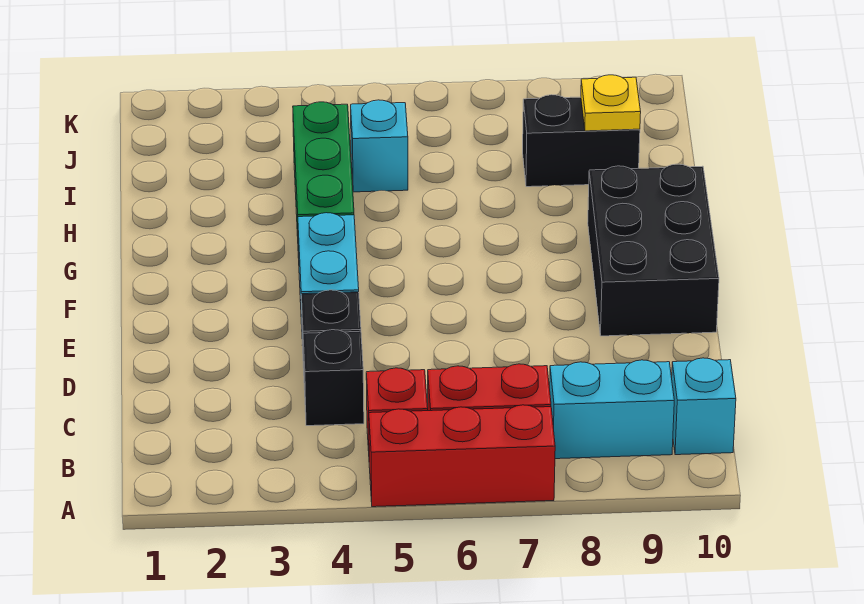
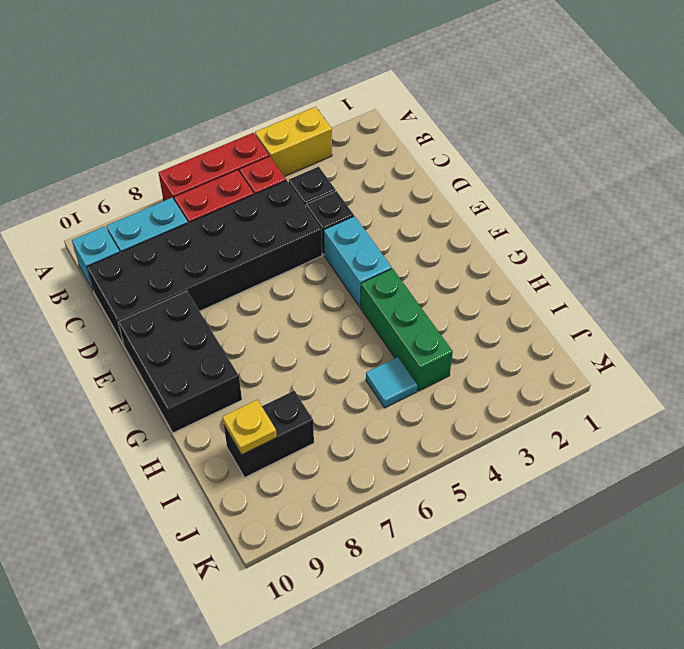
none -> yellow brick A3:A4 level 1
none -> black brick C5:D10 level 1
cyan brick I5 level 1 -> cyan tile I5 level 1

